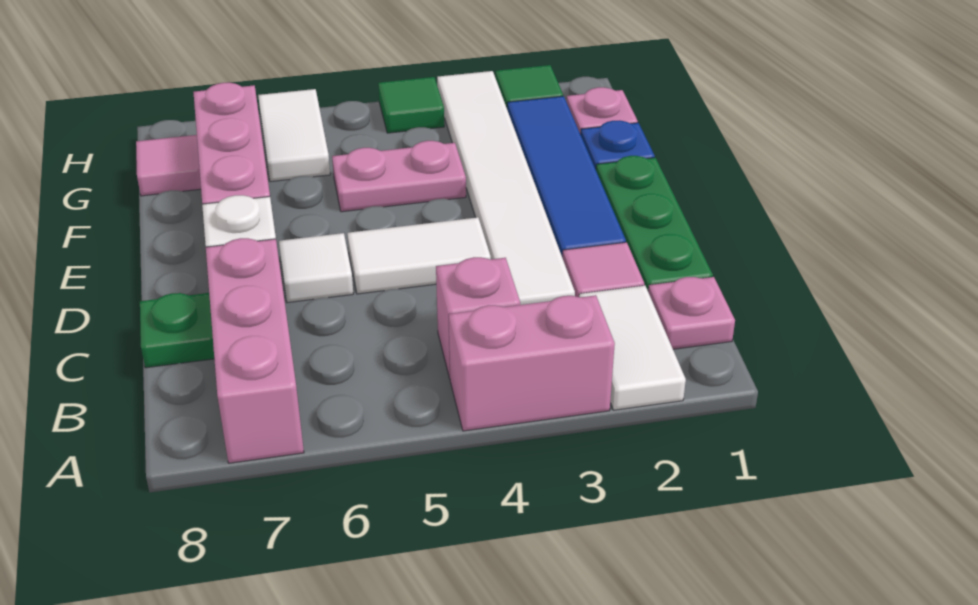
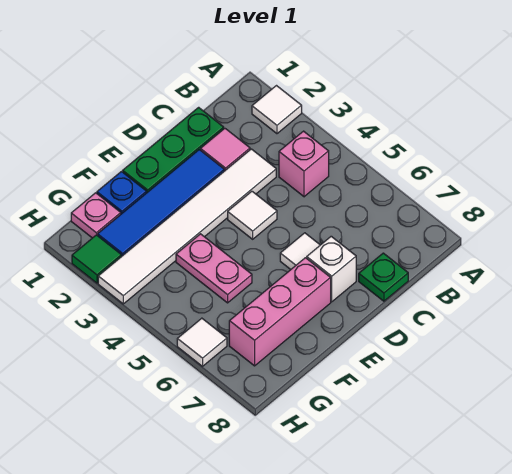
white tile A2:B2 level 1 -> white tile A2 level 1
pink brick A3:A4 level 1 -> none
pink brick A7:C7 level 1 -> none
pink plate B1 level 1 -> none
white tile D4:D5 level 1 -> white tile D4 level 1
white tile G6:H6 level 1 -> white tile H6 level 1
pink tile G8 level 1 -> none
green tile H4 level 1 -> none

